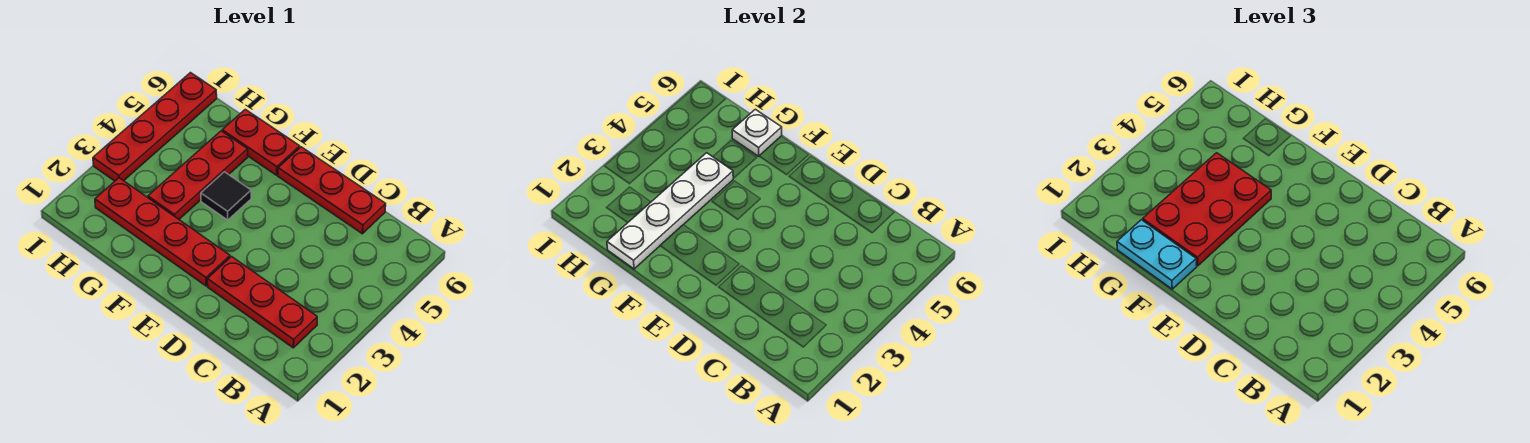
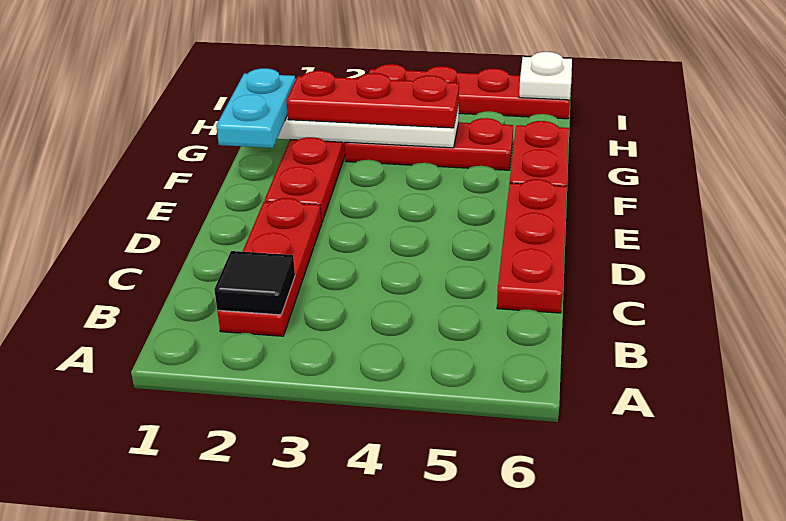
red plate F2:G4 level 3 -> red plate G2:G4 level 3
black tile F4 level 1 -> black tile B2 level 2
white plate G6 level 2 -> white plate I6 level 2

